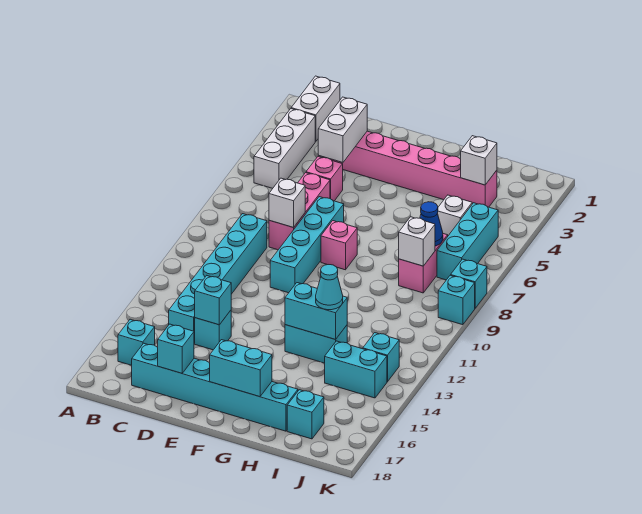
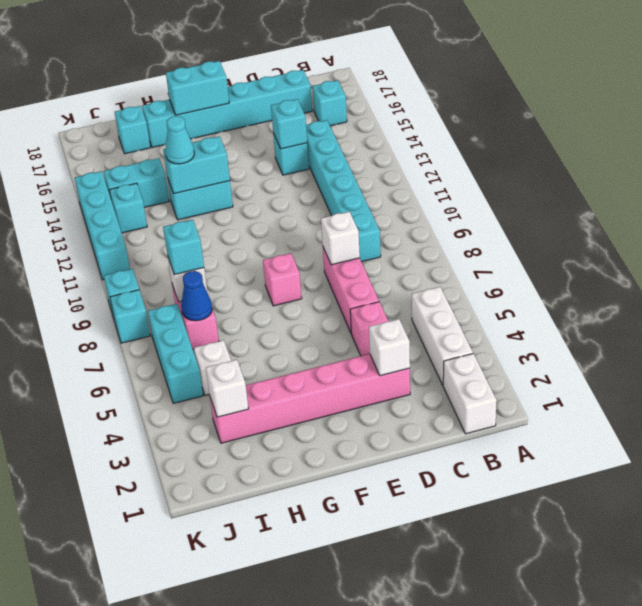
white brick D3:D4 level 2 -> white brick D3 level 2
cyan brick D17 level 2 -> cyan brick I8 level 3
cyan brick E7:E10 level 1 -> cyan brick K11:K14 level 1

